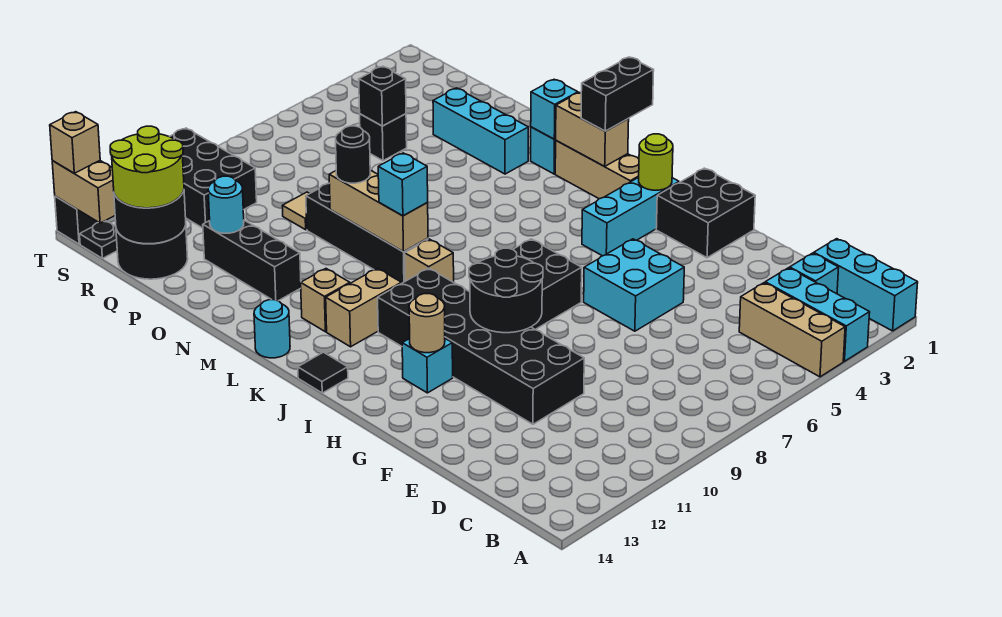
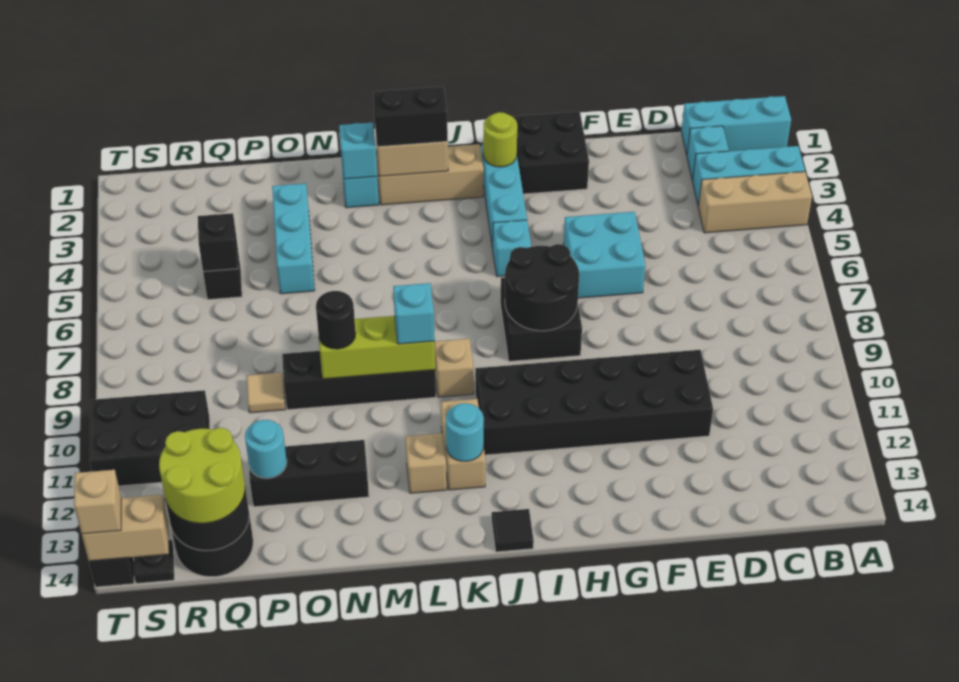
black round brick G9:H10 level 2 -> black round brick H7:I8 level 2
cyan brick H12 level 1 -> cyan brick I5 level 1
tan round brick H12 level 2 -> none
black brick K1:K2 level 3 -> black brick K2:L2 level 3
tan brick L9:N9 level 2 -> lime brick L9:N9 level 2
cyan round brick L14 level 1 -> cyan round brick K12 level 2
cyan brick N3:P3 level 1 -> cyan brick O3:O5 level 1

